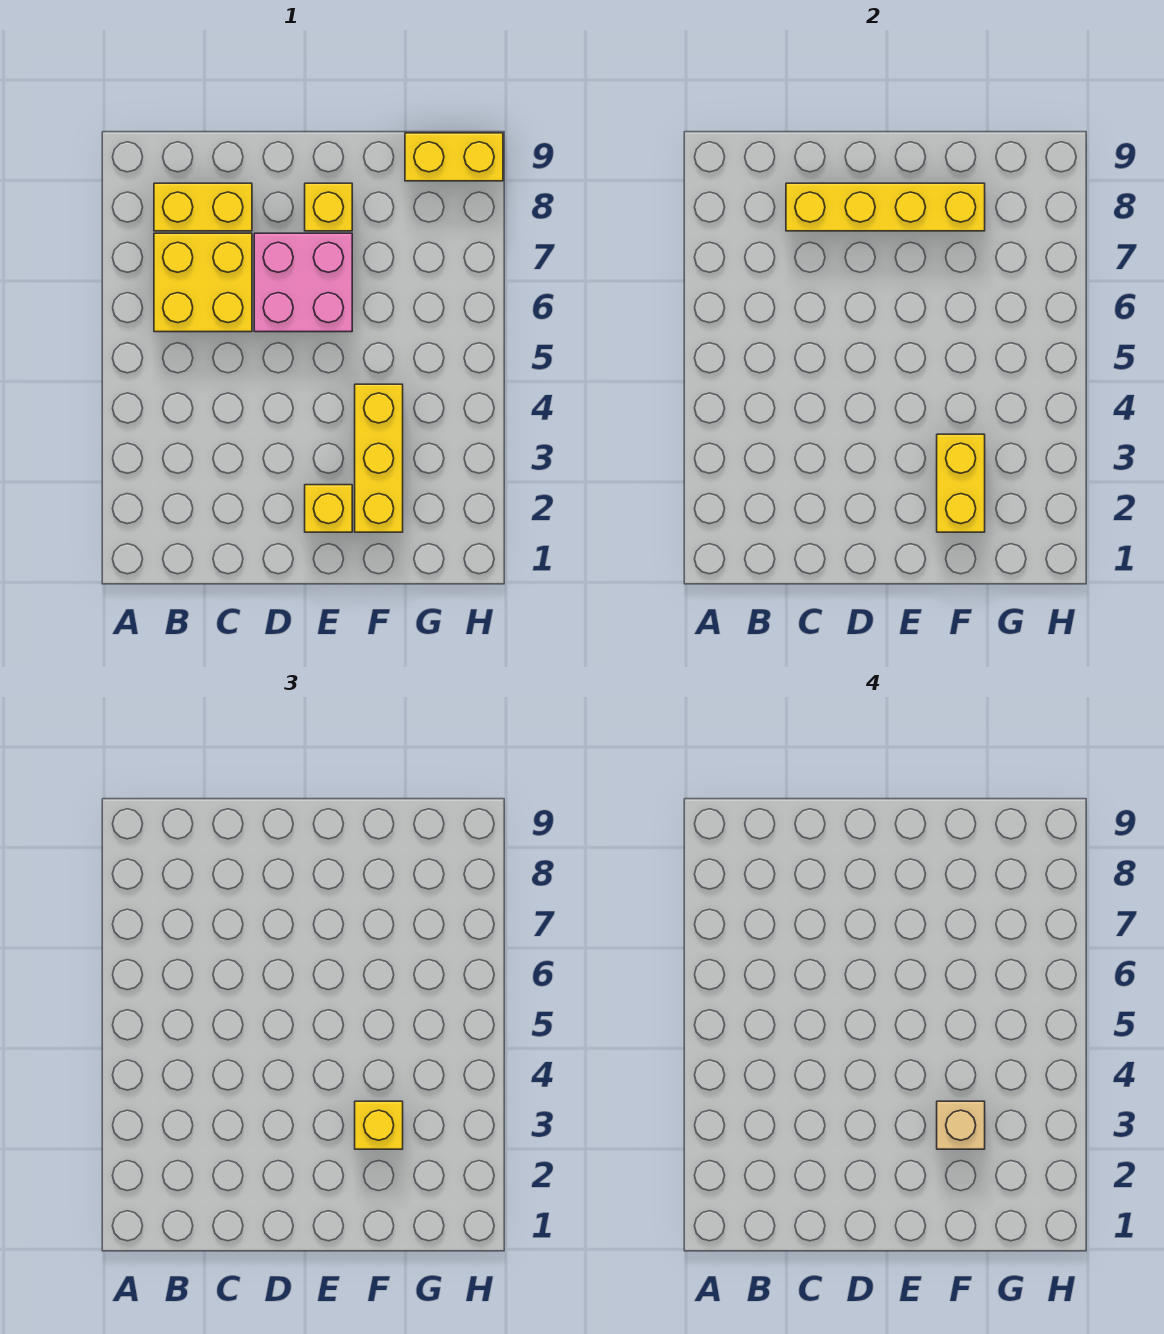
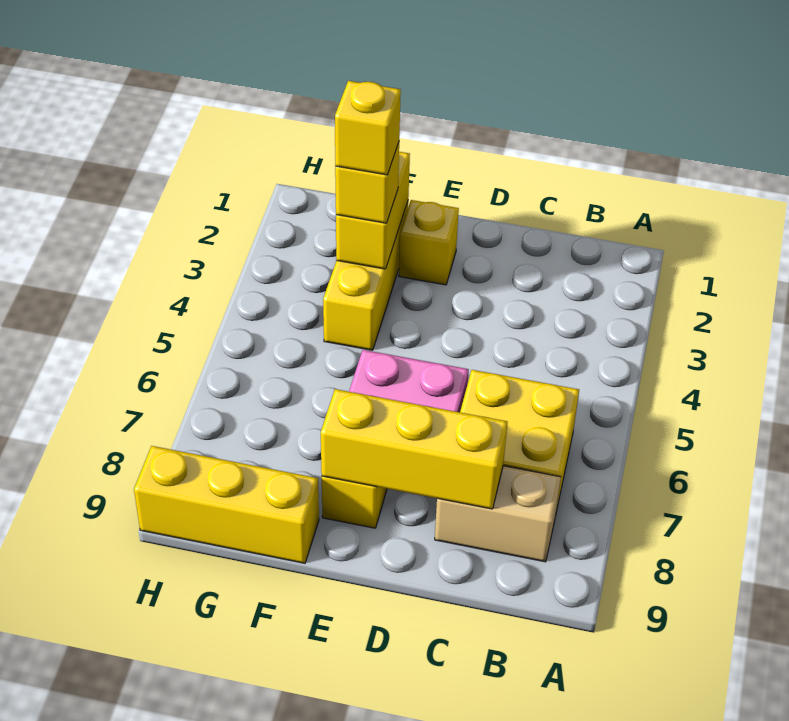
yellow brick B8:C8 level 1 -> tan brick B8:C8 level 1
yellow brick C8:F8 level 2 -> yellow brick C8:E8 level 2
tan brick F3 level 4 -> yellow brick F3 level 4
yellow brick G9:H9 level 1 -> yellow brick F9:H9 level 1

